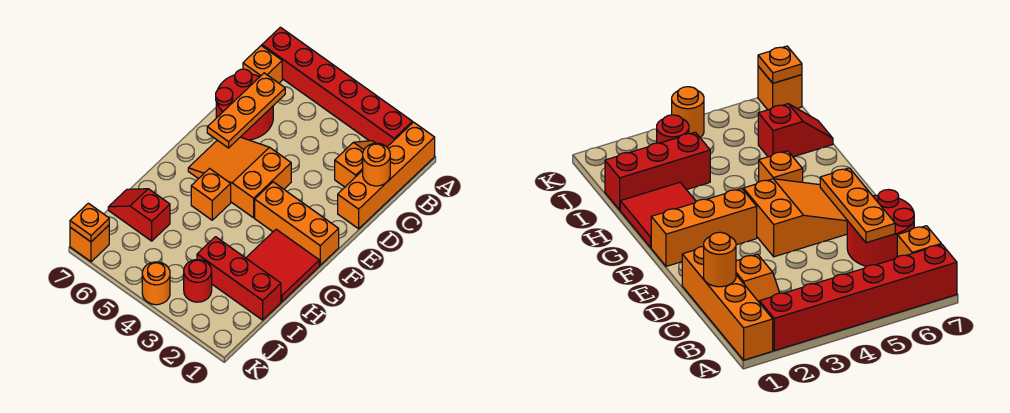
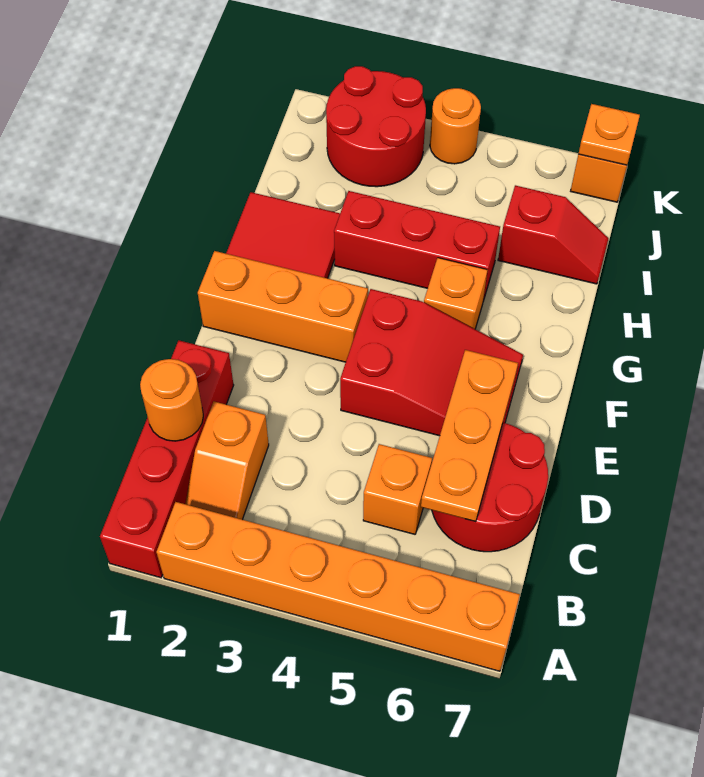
orange brick A1:D1 level 1 -> red brick A1:D1 level 1
red brick A2:A7 level 1 -> orange brick A2:A7 level 1
orange brick B7 level 1 -> orange brick C5 level 1
orange slope E4:F6 level 1 top 4 -> red slope E4:F6 level 1 top 4
red brick I1:I3 level 1 -> red brick H3:H5 level 1
red round brick J3 level 1 -> red round brick J2:K3 level 1

